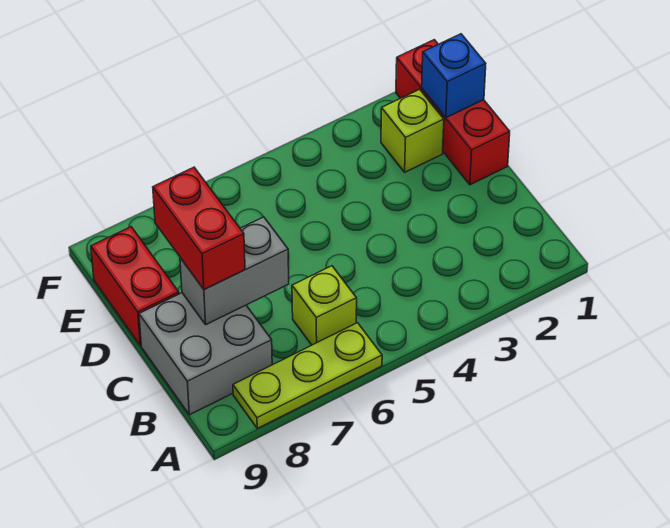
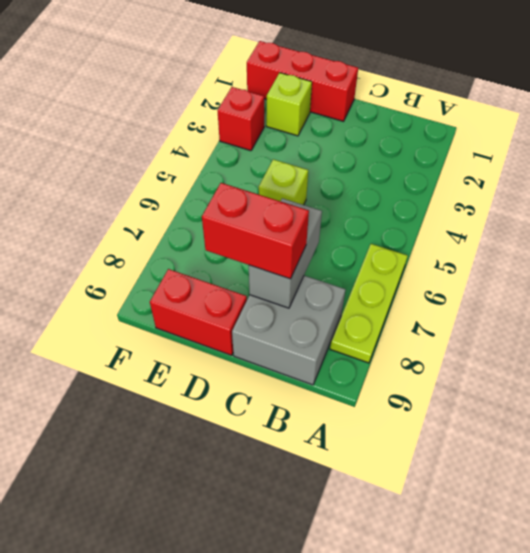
lime brick B6 level 1 -> lime brick D5 level 1
blue brick E1 level 2 -> none
none -> red brick F3 level 1

